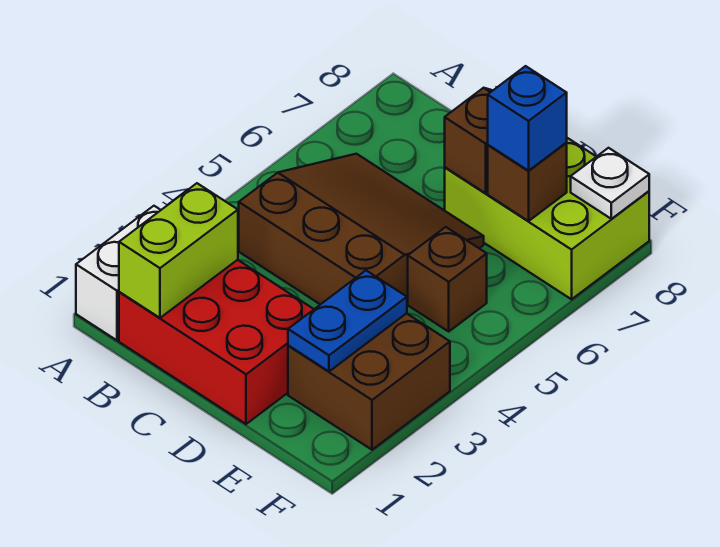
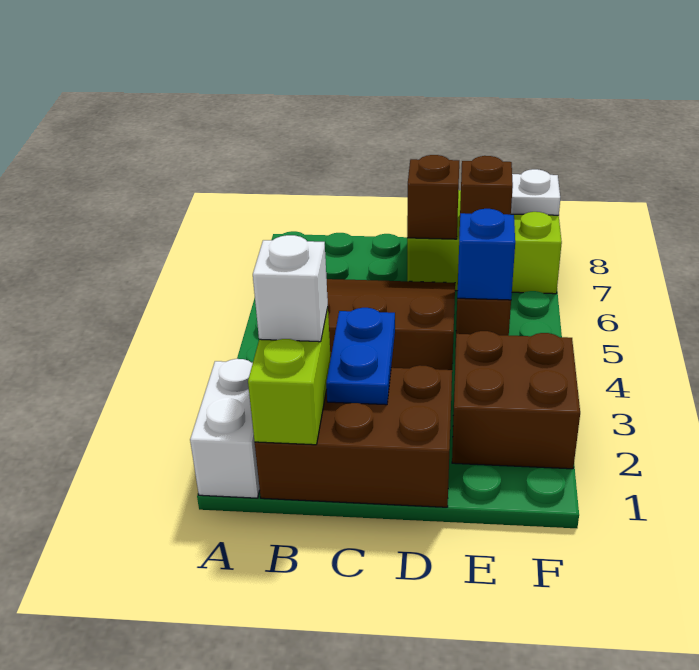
red brick B1:D2 level 1 -> brown brick B1:D2 level 1
none -> white brick B2 level 3
blue plate E2:E3 level 2 -> blue plate C2:C3 level 2
blue brick E7 level 3 -> blue brick E5 level 2

